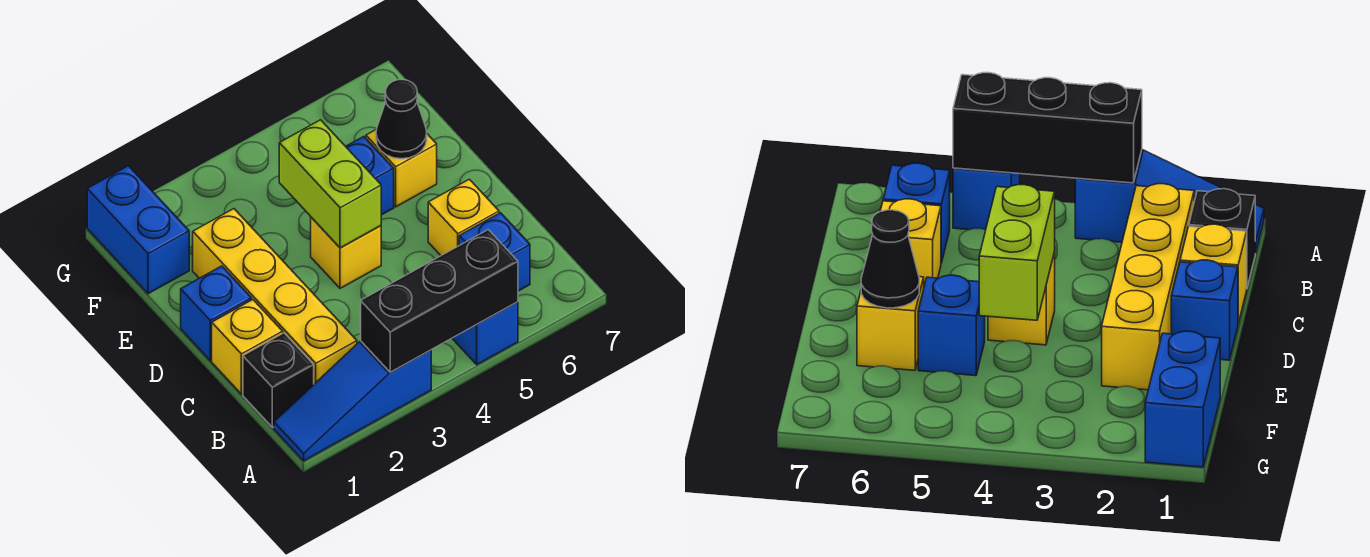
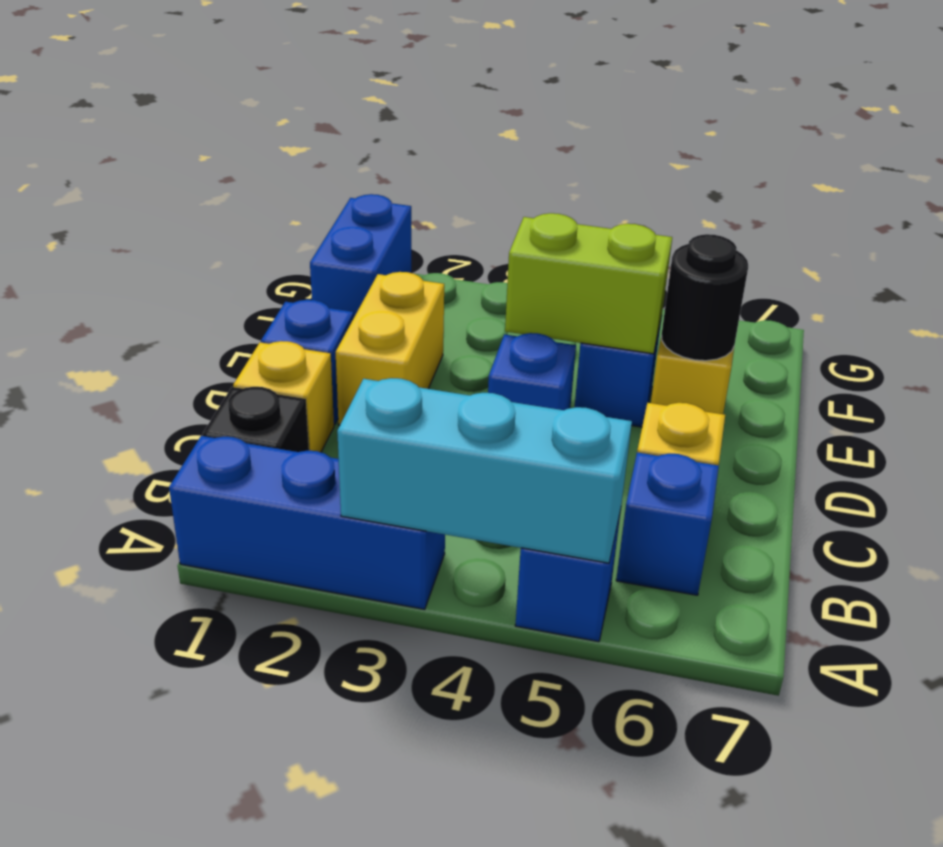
blue slope A1:A3 level 1 top 3 -> blue brick A1:A3 level 1
black brick A3:A5 level 2 -> cyan brick A3:A5 level 2
yellow brick B2:E2 level 1 -> yellow brick D2:E2 level 1
yellow brick D4 level 1 -> blue brick D4 level 1
lime brick D4:E4 level 2 -> lime brick E4:E5 level 2
black cone E6 level 2 -> black round brick E6 level 2

